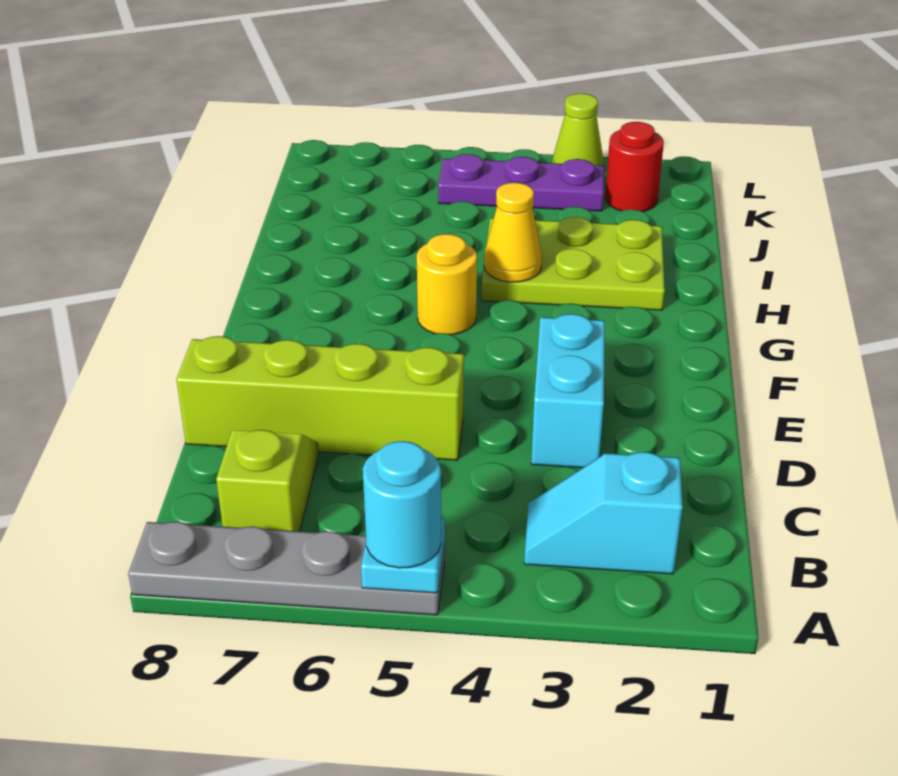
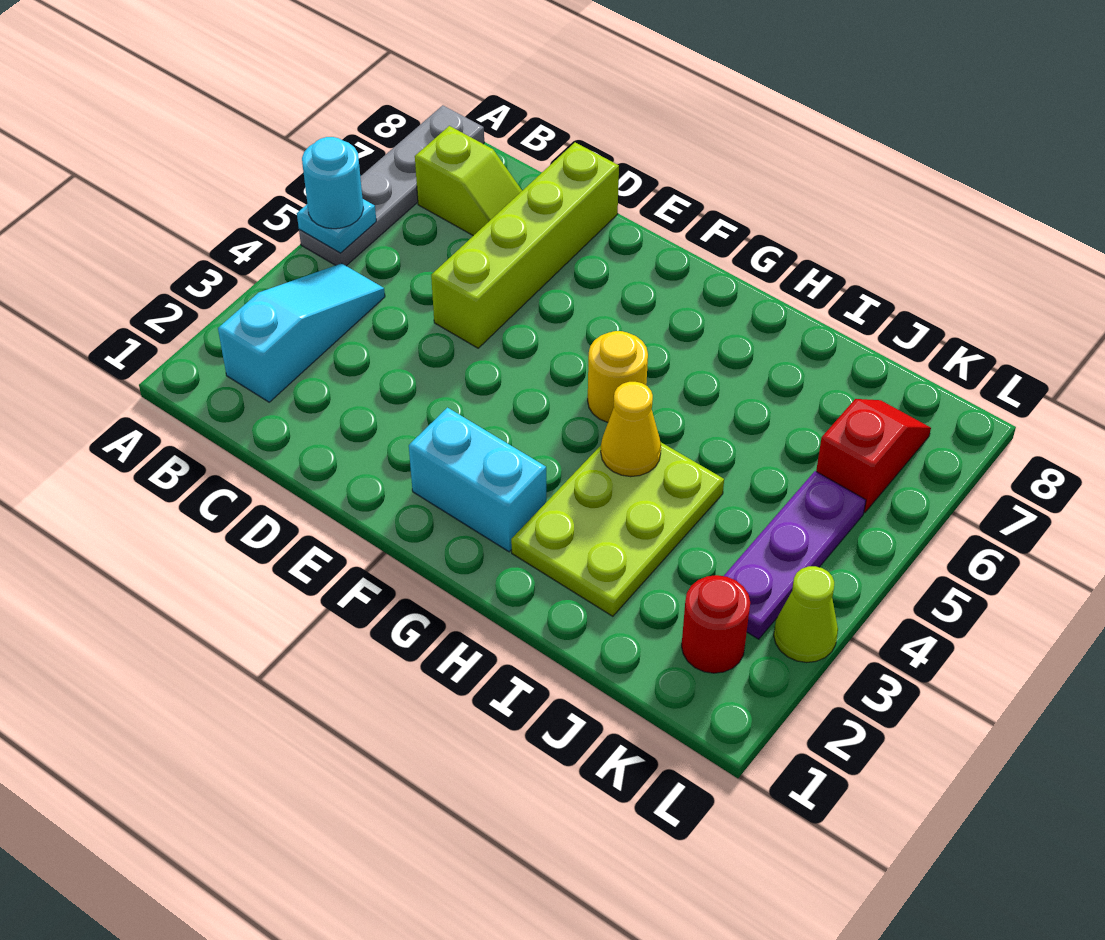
cyan slope B2:B3 level 1 top 2 -> cyan slope B2:B4 level 1 top 2
cyan brick D3:E3 level 1 -> cyan brick F2:G2 level 1
none -> red slope K6:K7 level 1 top 6

